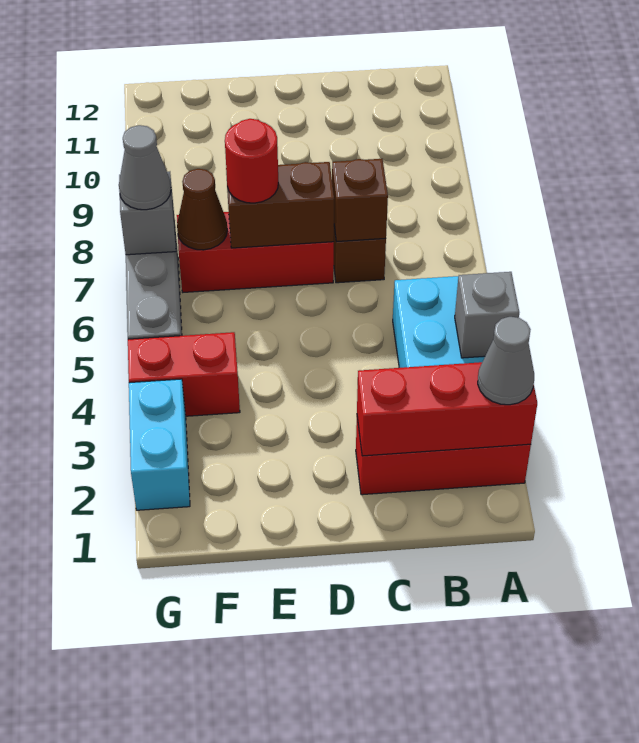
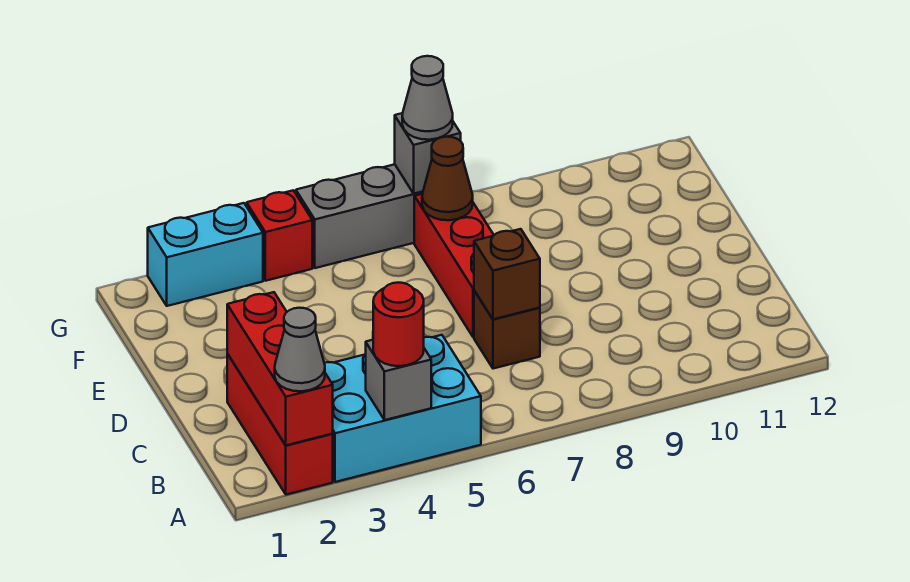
brown brick D7:E7 level 2 -> none
red round brick E7 level 3 -> red round brick A4 level 3
red brick F4:G4 level 1 -> red brick G4 level 1

